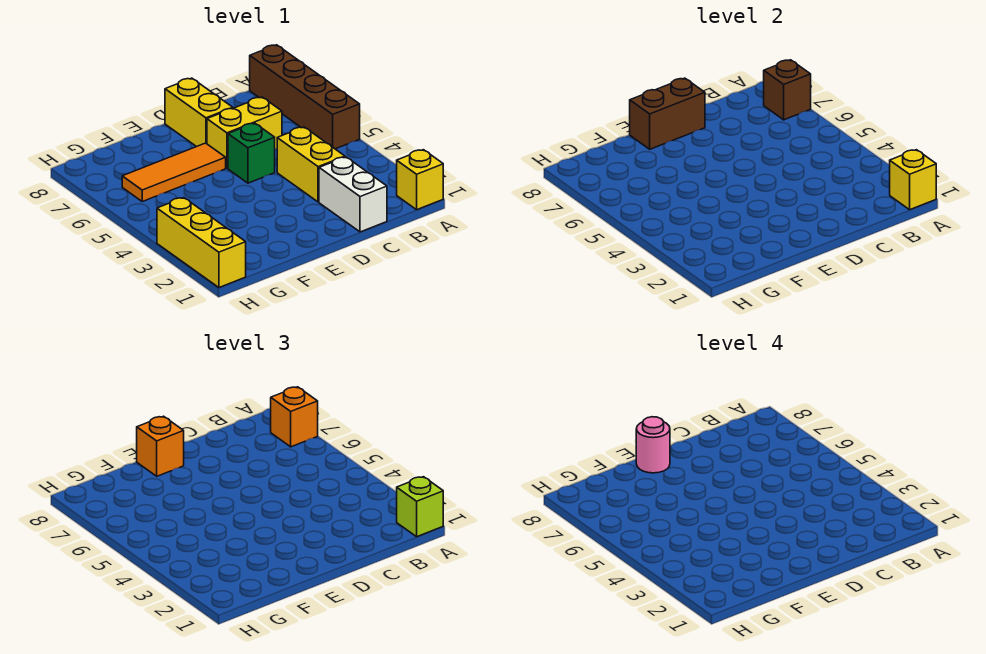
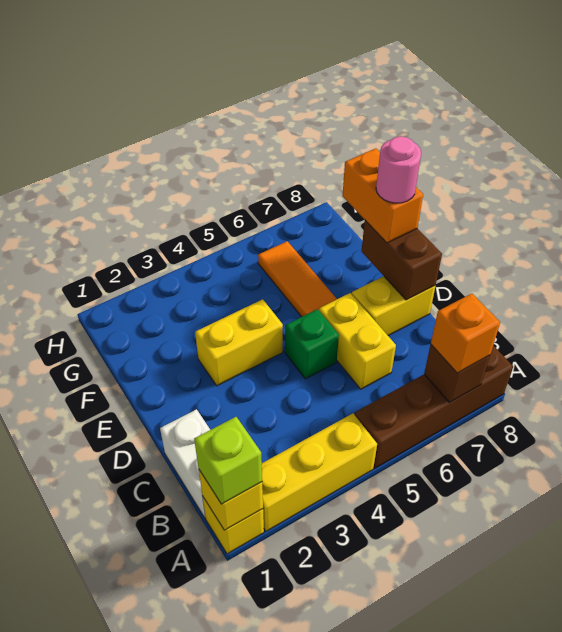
white brick C1:C2 level 1 -> white brick B1:C1 level 1
yellow brick C3:C4 level 1 -> yellow brick E3:E4 level 1
orange brick E8 level 3 -> orange brick E8:F8 level 3
yellow brick H1:H3 level 1 -> yellow brick A2:A4 level 1

